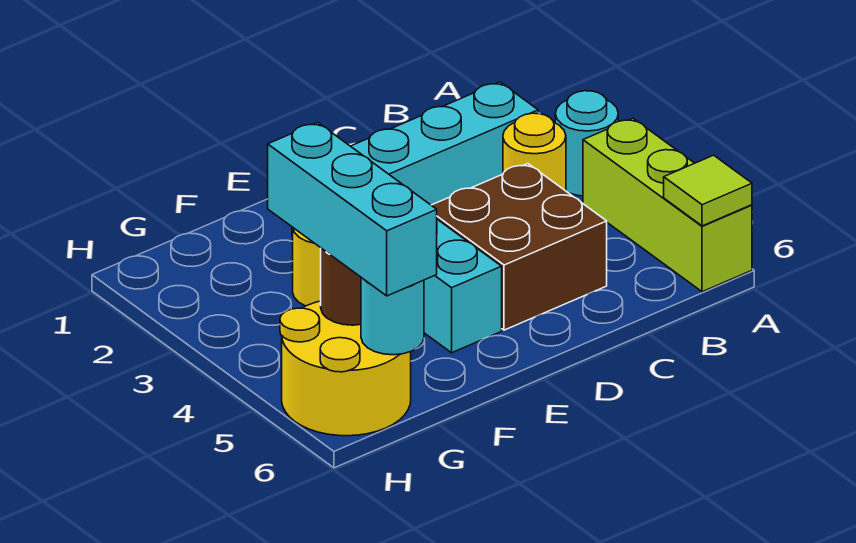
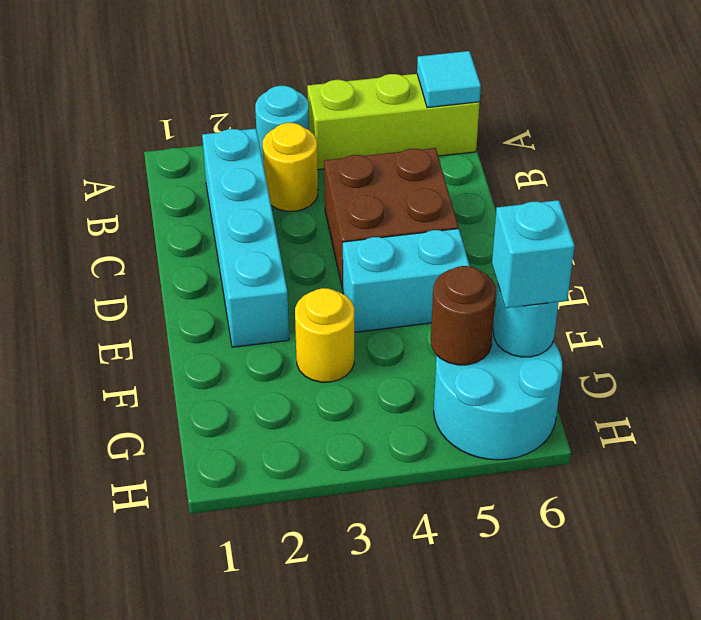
lime tile A6 level 2 -> cyan tile A6 level 2
cyan brick G4:G6 level 3 -> cyan brick G6 level 3
yellow round brick G5:H6 level 1 -> cyan round brick G5:H6 level 1

